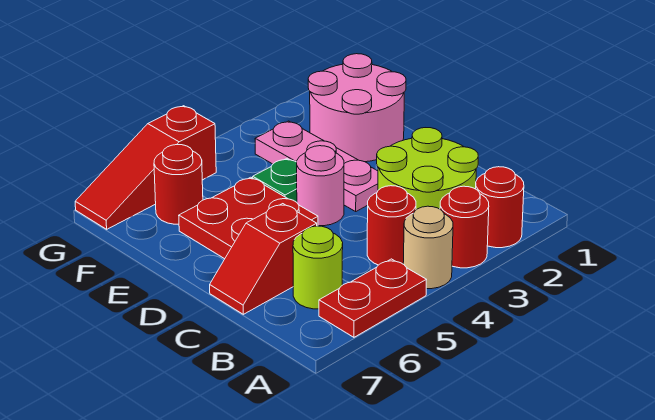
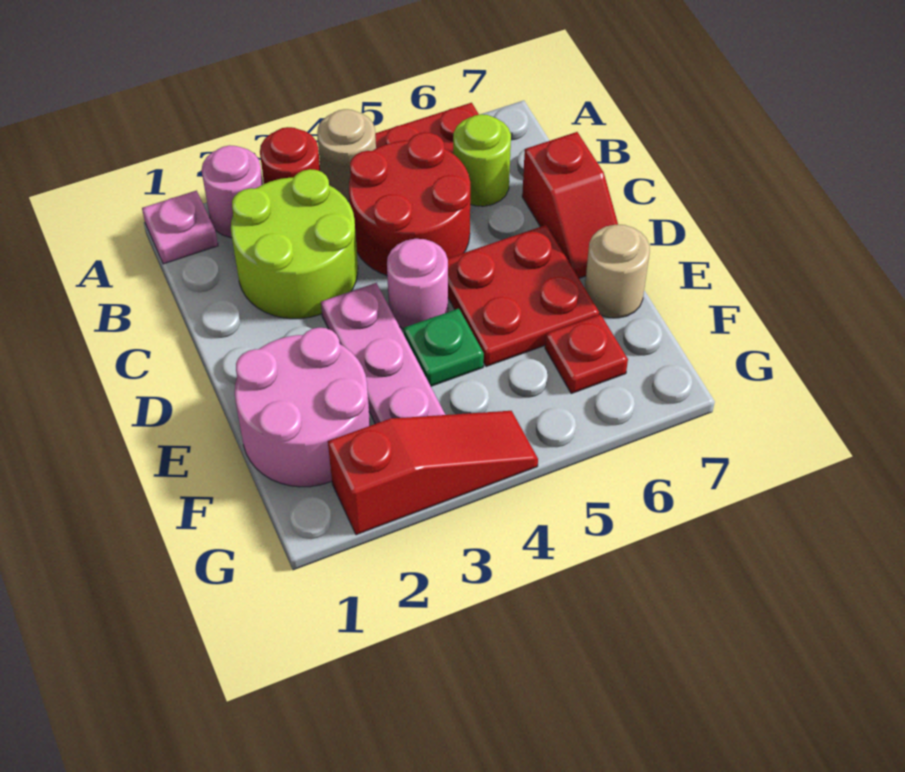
none -> pink plate A1 level 1
red round brick A2 level 1 -> pink round brick A2 level 1
red round brick B4 level 1 -> red round brick B4:C5 level 1
red slope C6:C7 level 1 top 6 -> red slope C7:D7 level 1 top C
none -> tan round brick E7 level 1
red round brick F6 level 1 -> red plate F6 level 1
red slope G5:G7 level 1 top 5 -> red slope G2:G4 level 1 top 2

